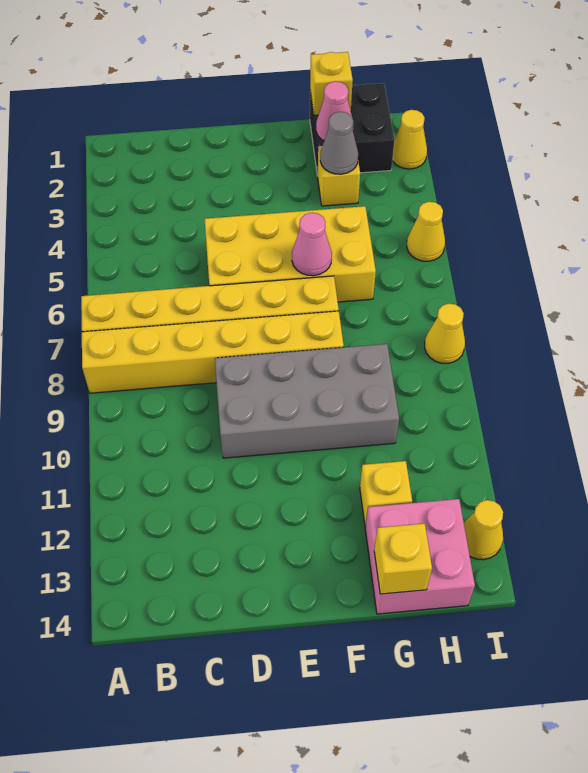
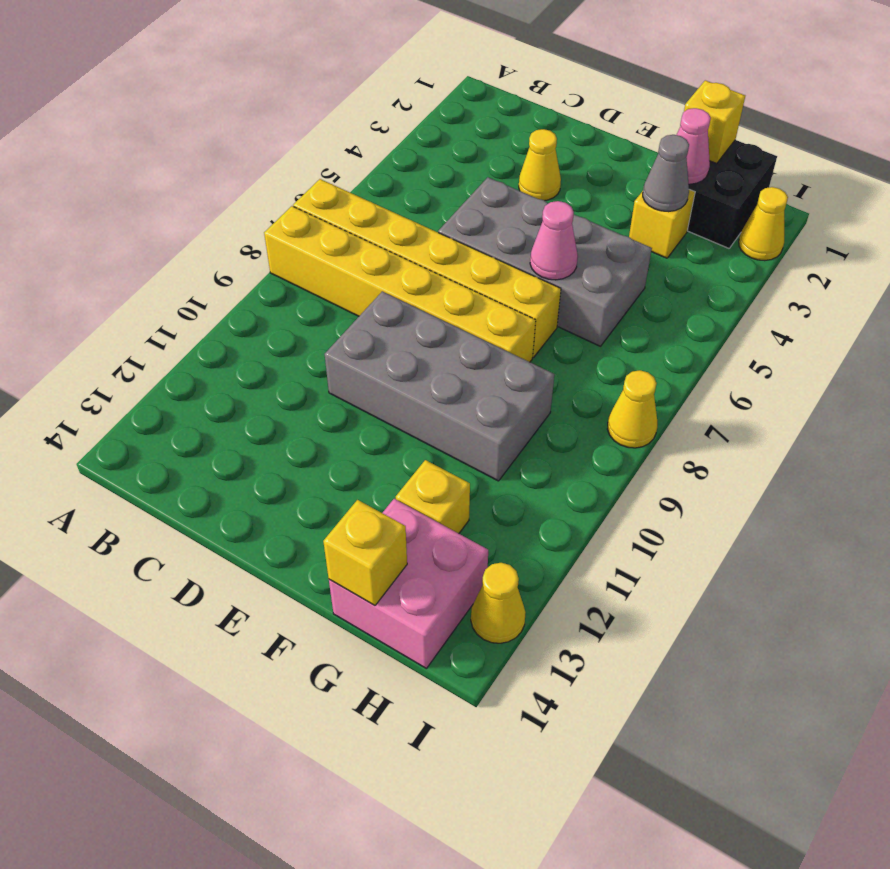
yellow brick D5:G6 level 1 -> grey brick D5:G6 level 1
yellow cone I5 level 1 -> yellow cone D3 level 1

